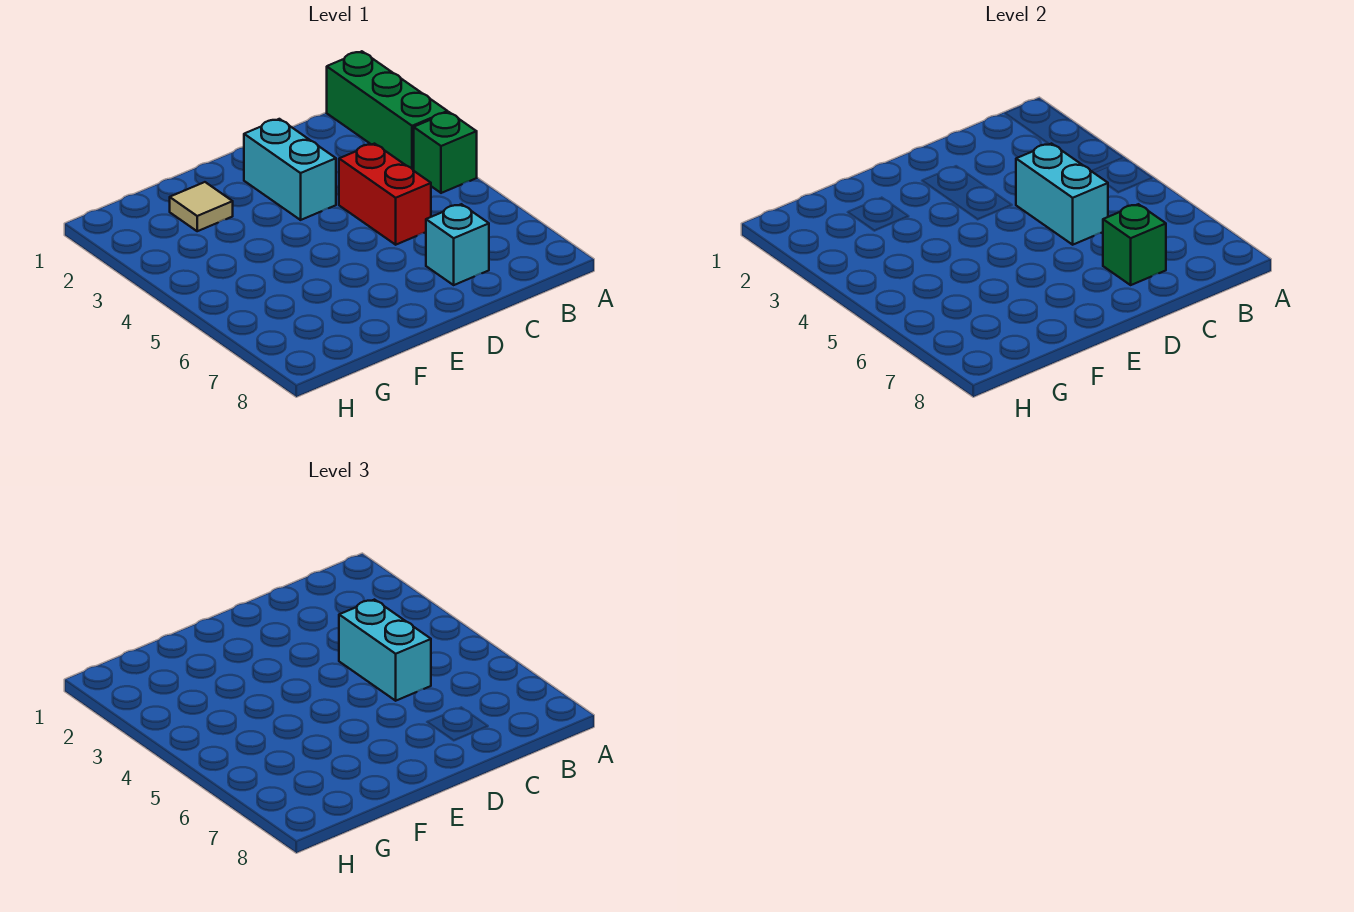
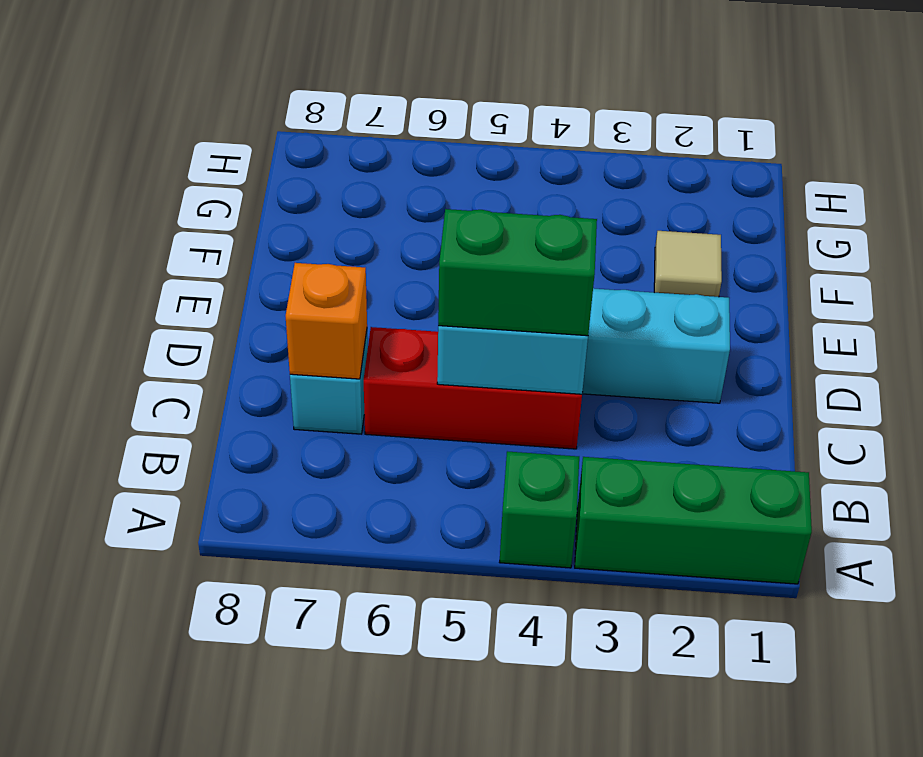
red brick C4:C5 level 1 -> red brick C4:C6 level 1
cyan brick C4:C5 level 3 -> green brick C4:C5 level 3
green brick C7 level 2 -> orange brick C7 level 2

